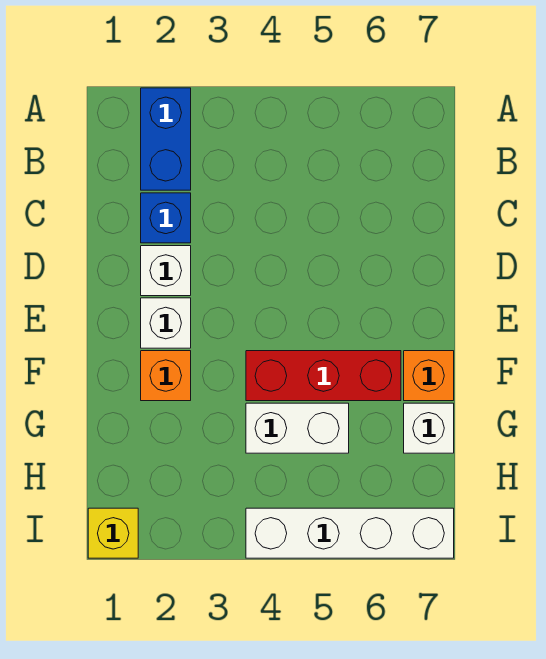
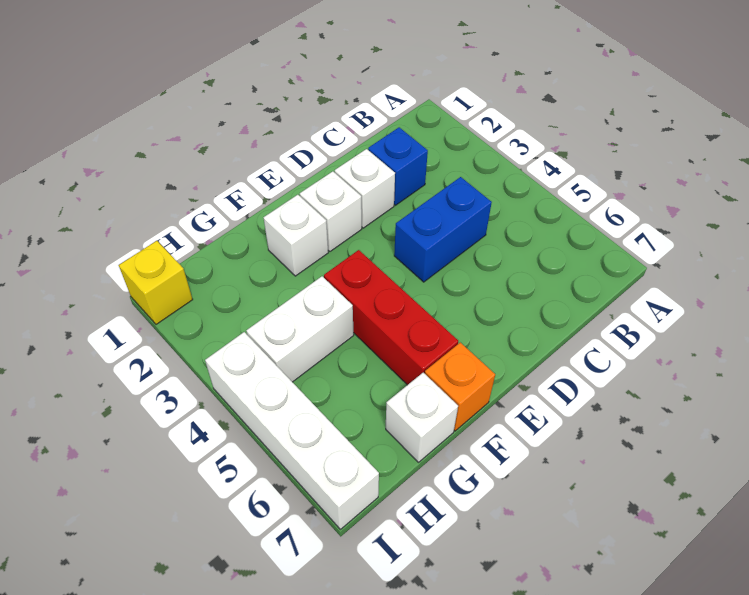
blue brick A2:B2 level 1 -> blue brick C4:D4 level 1
orange brick F2 level 1 -> white brick F2 level 1
white brick G4:G5 level 1 -> white brick G4:H4 level 1

